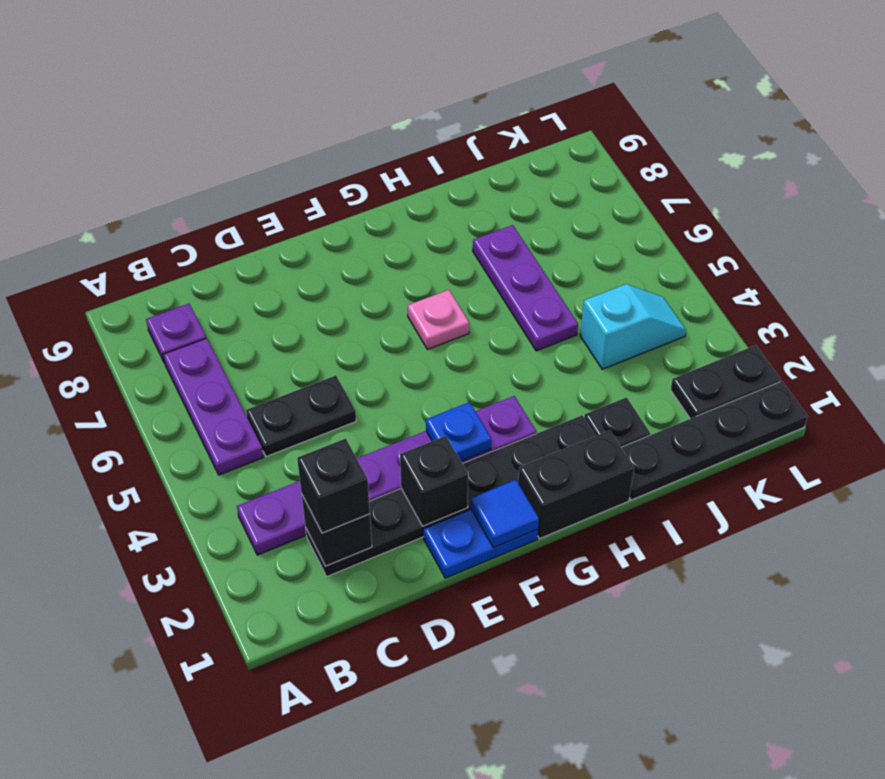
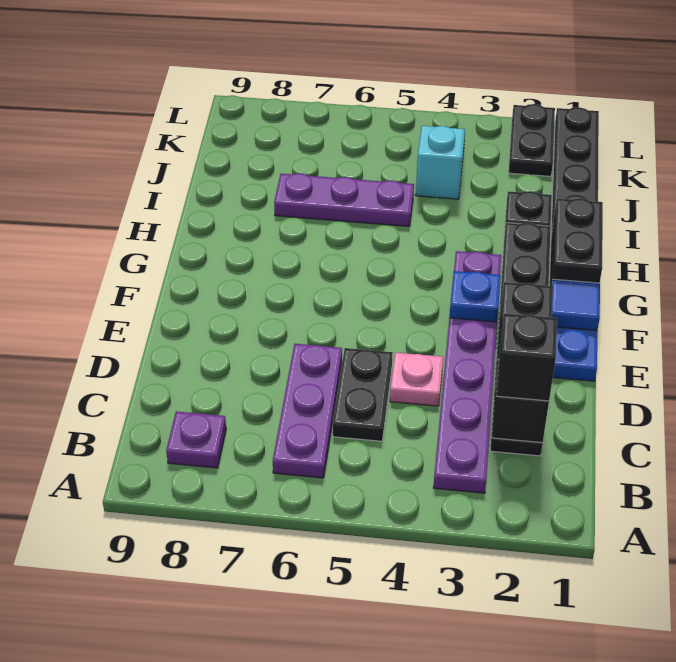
purple plate B5:B7 level 1 -> purple plate B6:D6 level 1
pink plate G6 level 1 -> pink plate D4 level 1

